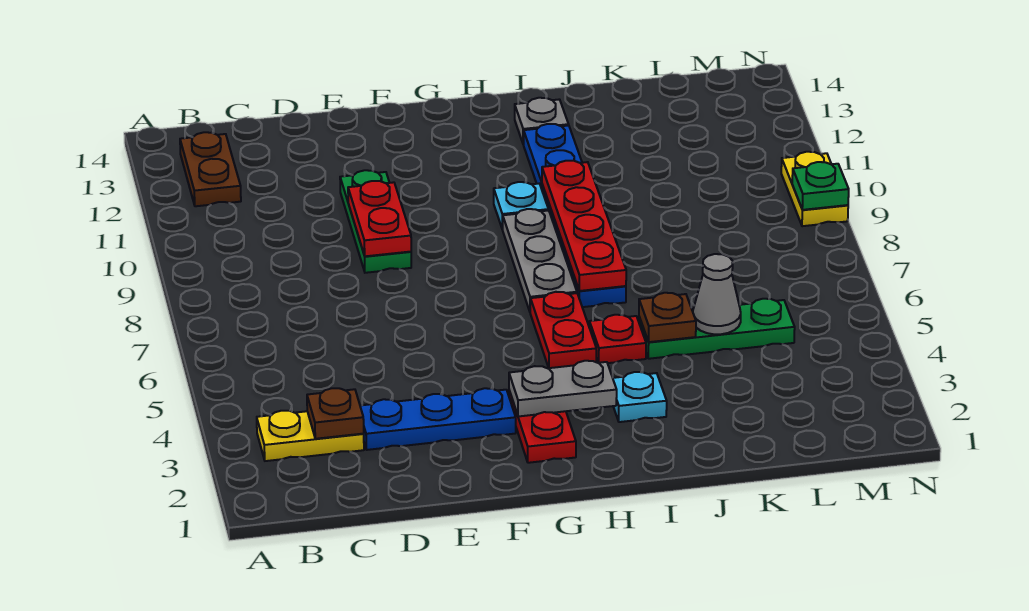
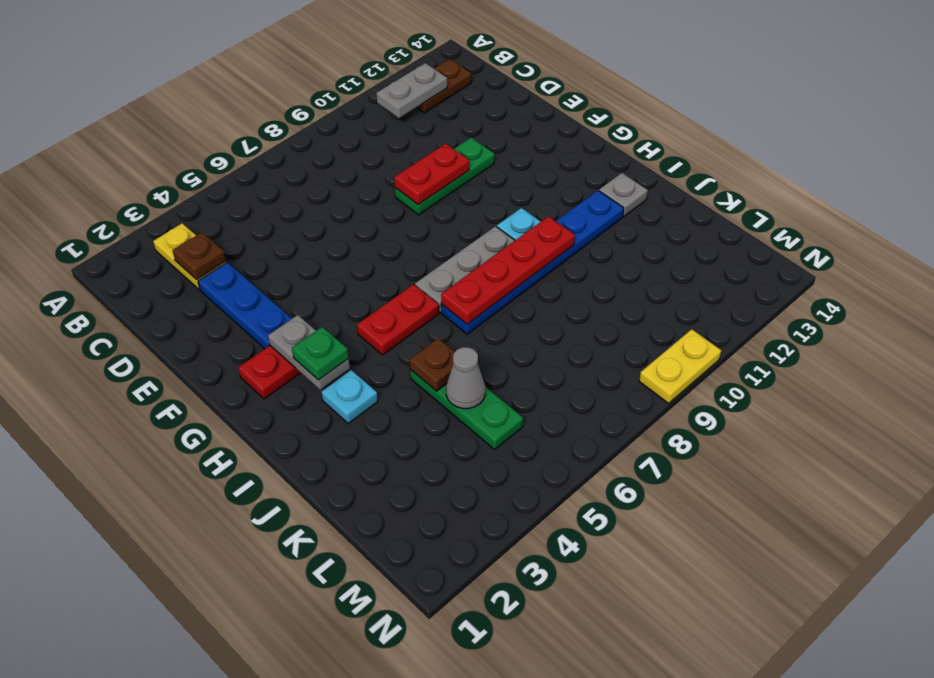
none -> grey plate B11:B12 level 2
red plate I5 level 1 -> none
green plate N9 level 2 -> green plate H3 level 3

